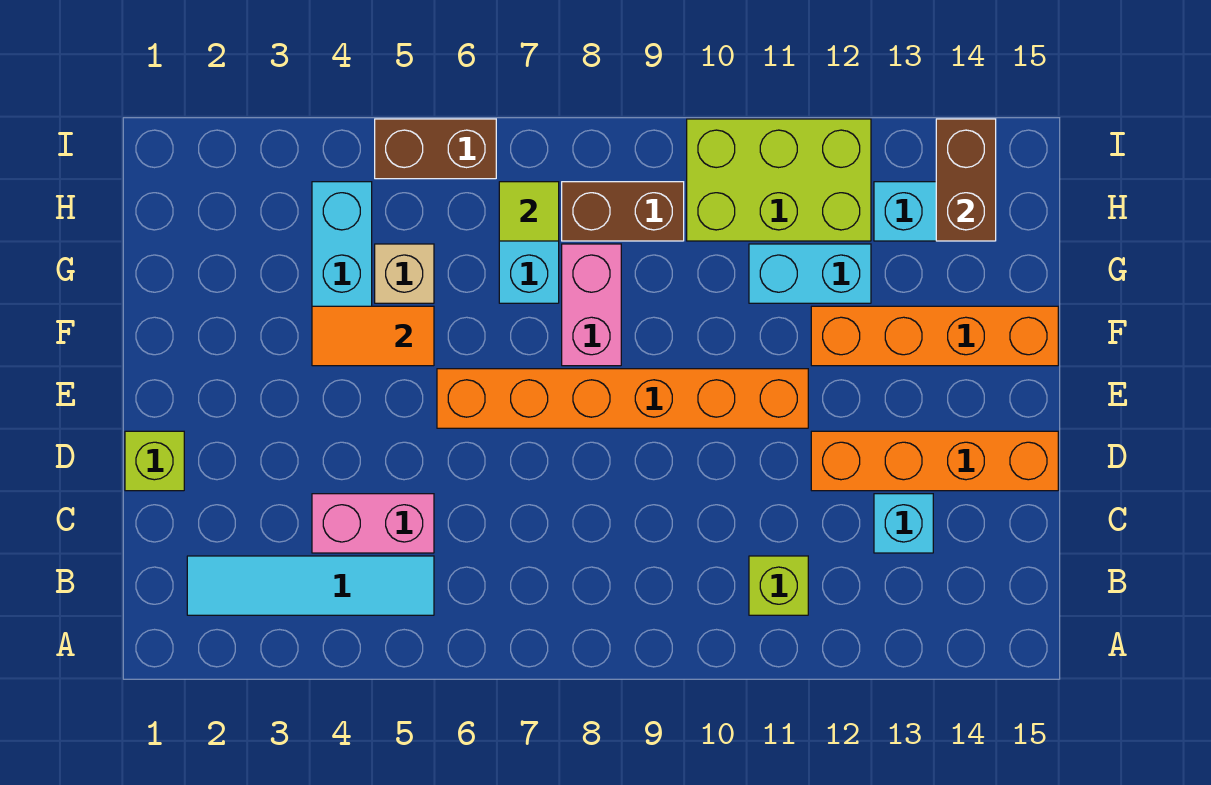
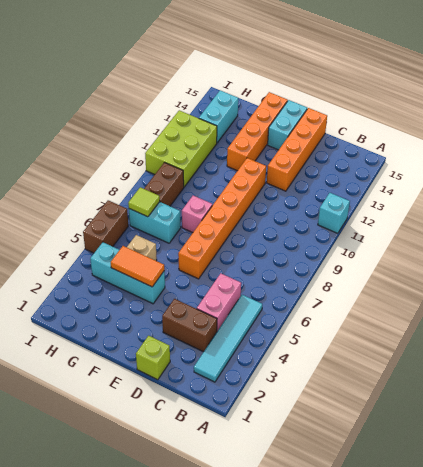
lime brick B11 level 1 -> none
cyan brick C13 level 1 -> cyan brick A11 level 1
orange tile F4:F5 level 2 -> orange tile F4:G4 level 2
pink brick F8:G8 level 1 -> pink brick F8 level 1
cyan brick G11:G12 level 1 -> cyan brick E14:E15 level 1
brown brick H14:I14 level 2 -> brown brick C3:D3 level 1

